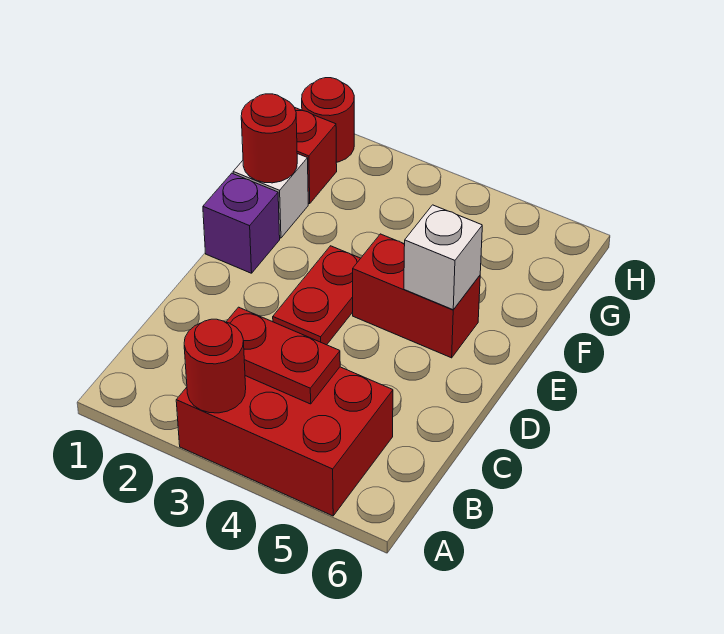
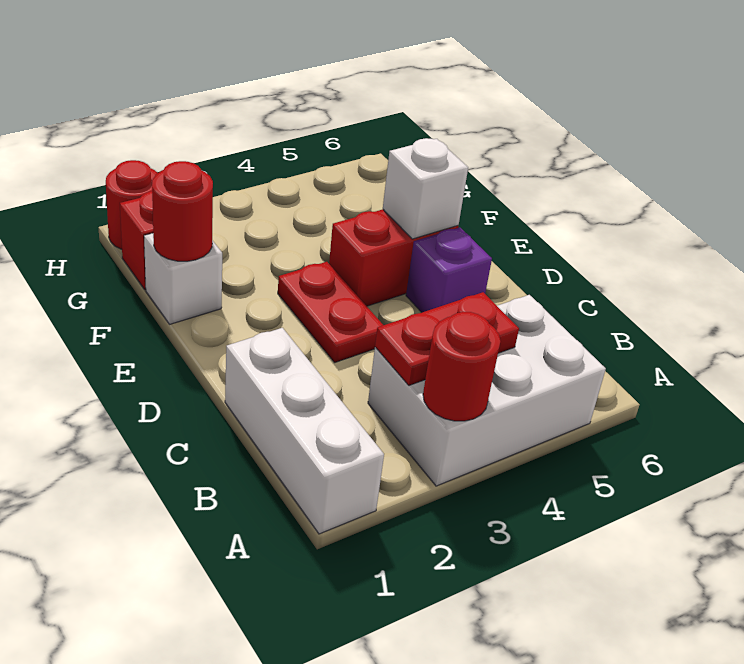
none -> white brick A1:C1 level 1
red brick A3:B5 level 1 -> white brick A3:B5 level 1
purple brick E1 level 1 -> purple brick D5 level 1

